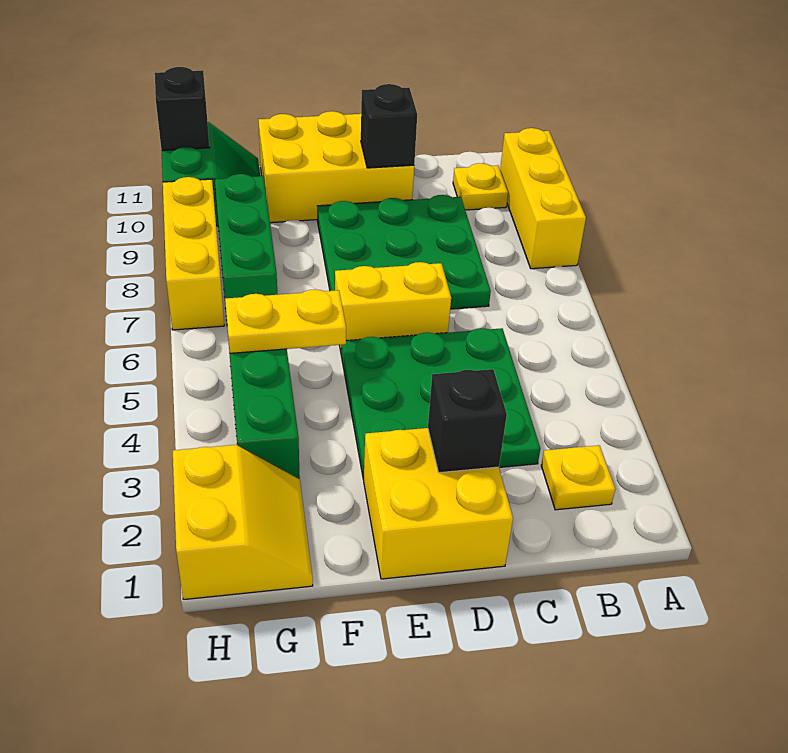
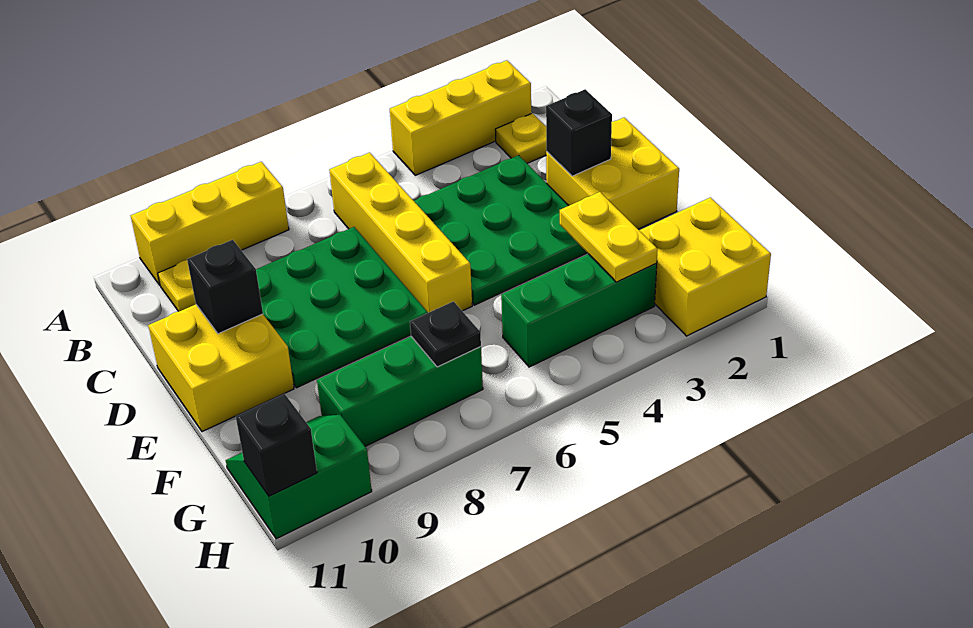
yellow brick D6:E6 level 1 -> yellow brick B6:E6 level 1
yellow brick D10:F11 level 1 -> yellow brick D10:E11 level 1
yellow plate F5:G5 level 2 -> yellow plate F3:G3 level 2
yellow slope G1:H2 level 1 top H -> yellow brick G1:H2 level 1
none -> black plate G7 level 2
yellow brick H7:H9 level 1 -> yellow brick A2:A4 level 1

